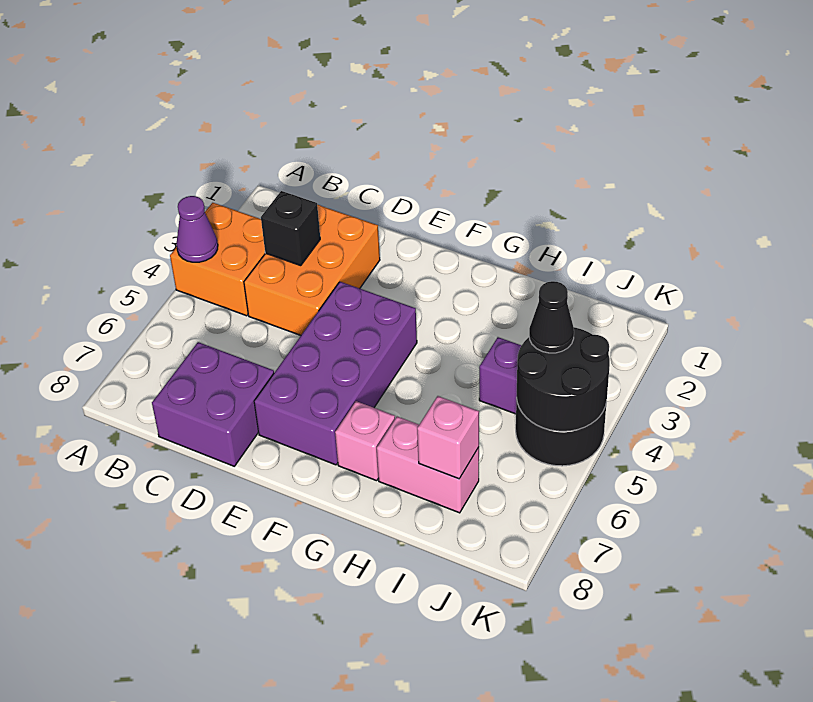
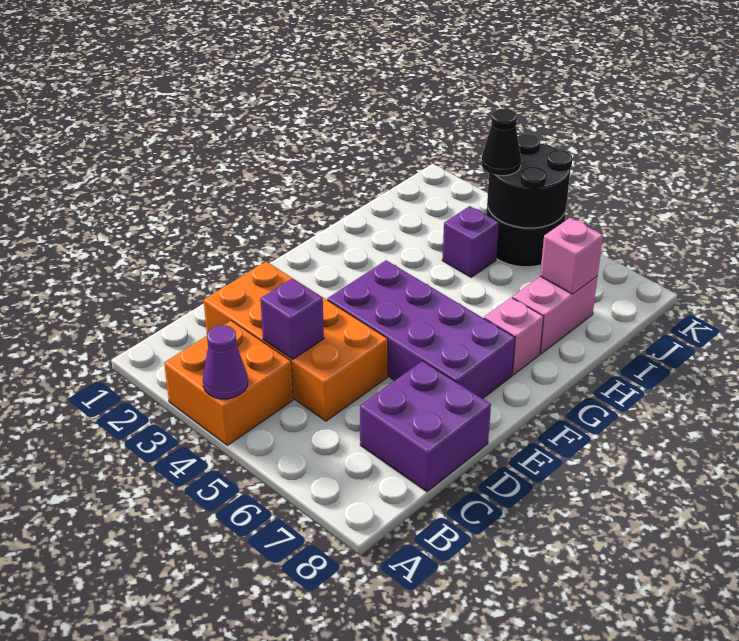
orange brick C2:D4 level 1 -> orange brick C2:D5 level 1
black brick C3 level 2 -> none
none -> purple brick C4 level 2

